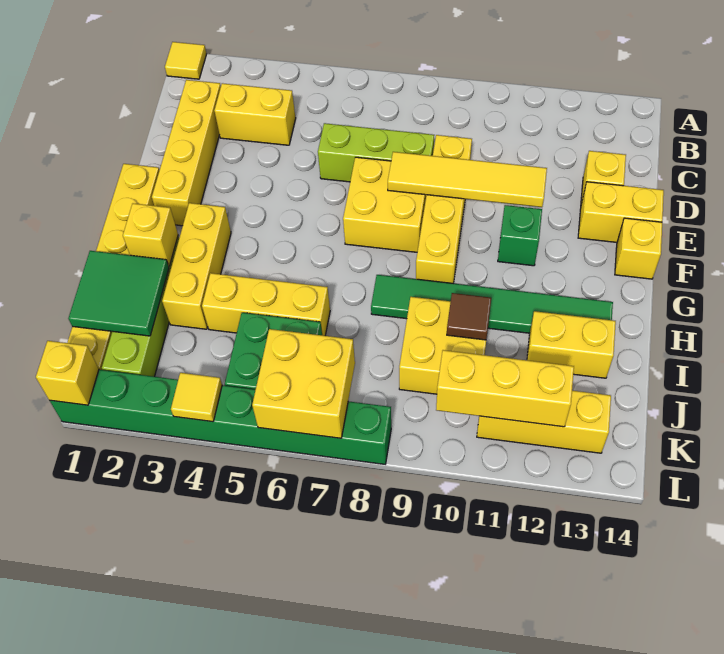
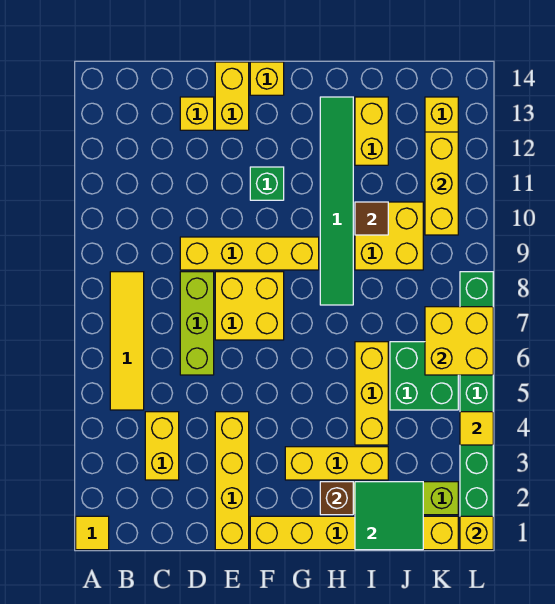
yellow brick C2:F2 level 1 -> yellow brick E1:E4 level 1
yellow tile E8:E11 level 2 -> yellow tile B5:B8 level 1
yellow brick H2 level 2 -> brown brick H2 level 2

